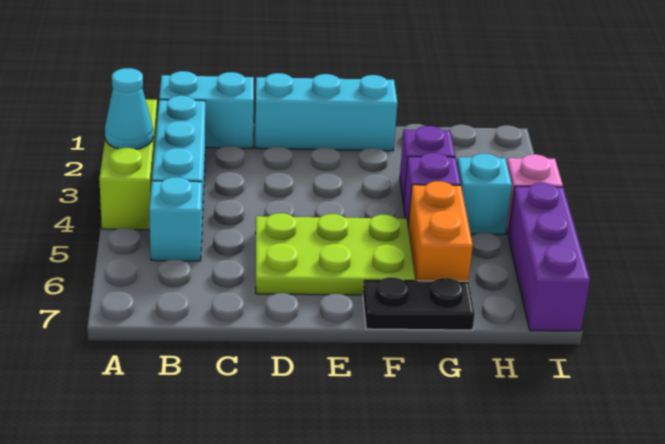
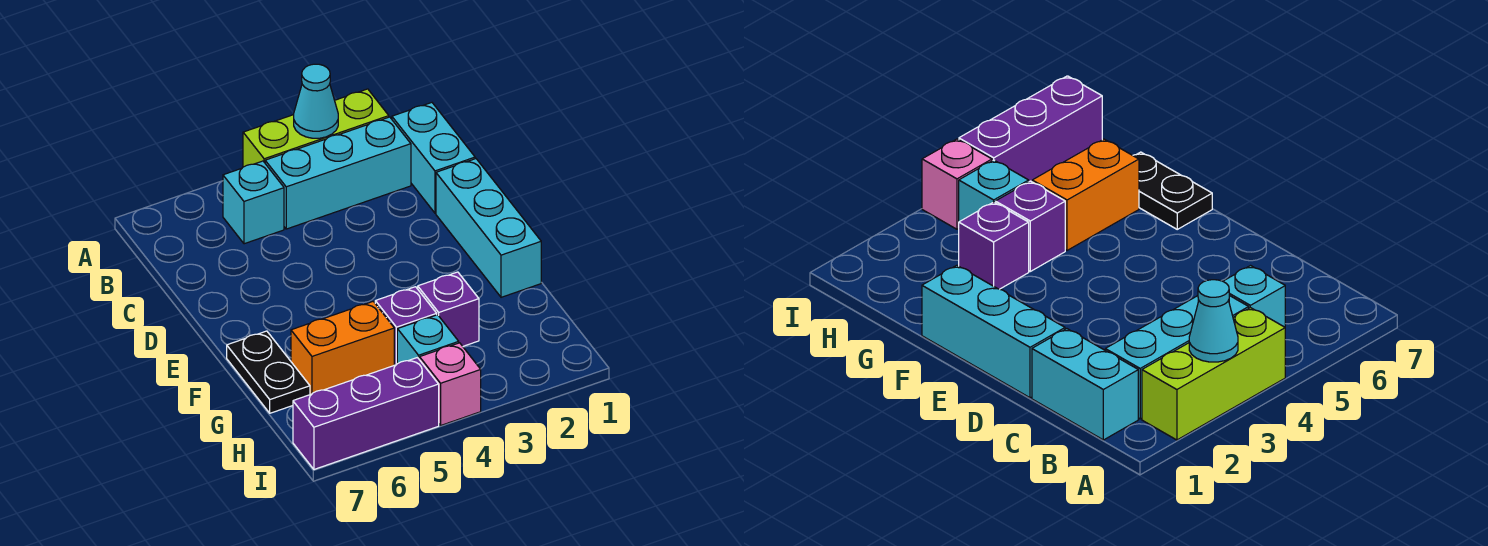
lime plate D5:F6 level 1 -> none

